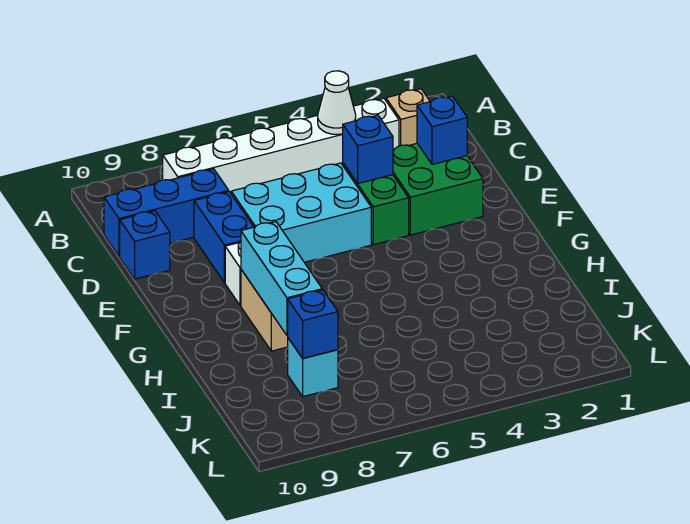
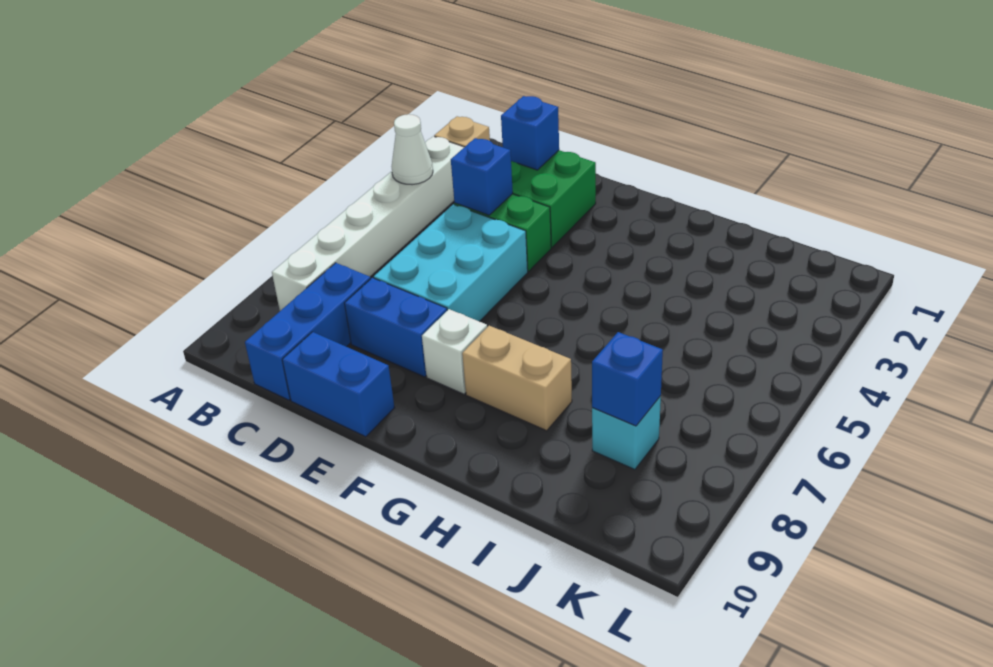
blue brick D10 level 1 -> blue brick D10:E10 level 1
cyan brick G8:I8 level 2 -> none

